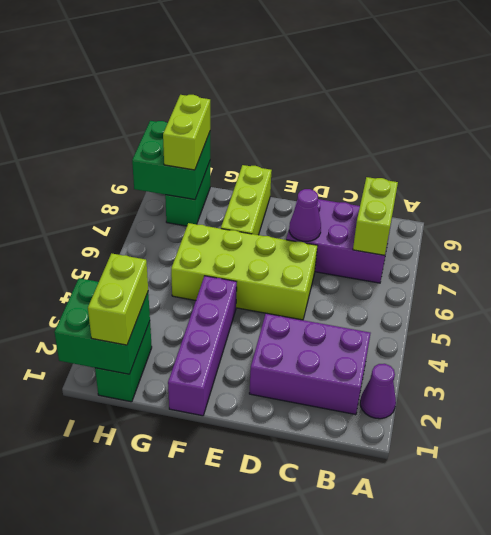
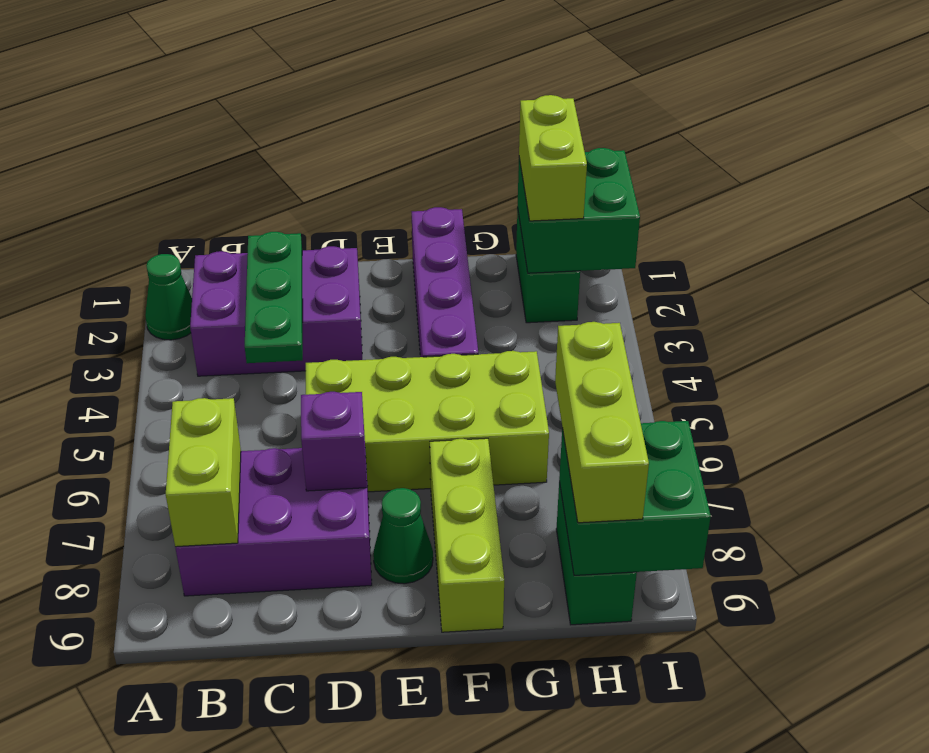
purple cone A2 level 1 -> green cone A2 level 1
none -> green plate C2:C4 level 2
purple cone D7 level 2 -> purple brick D7 level 2
none -> green cone E8 level 1
lime brick H8:H9 level 3 -> lime brick H7:H9 level 3

